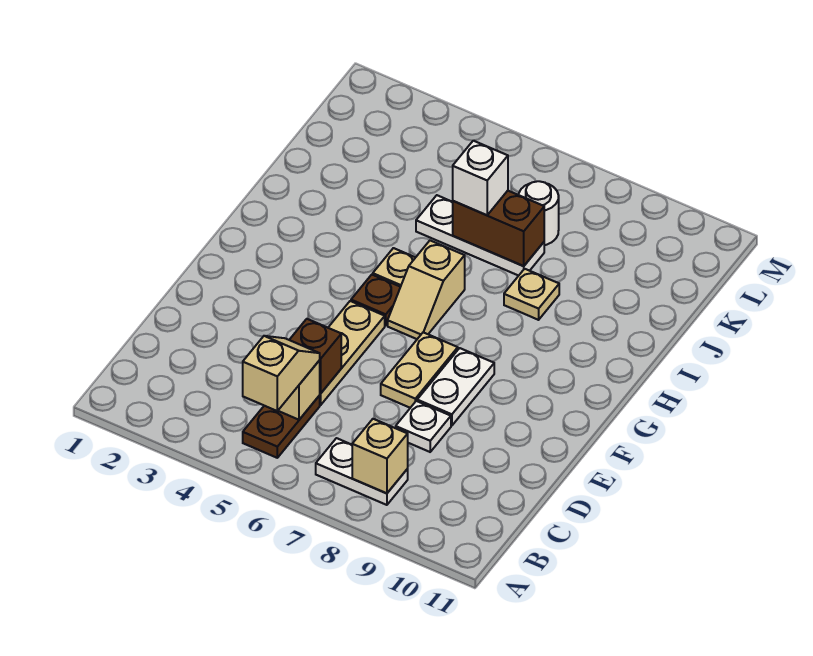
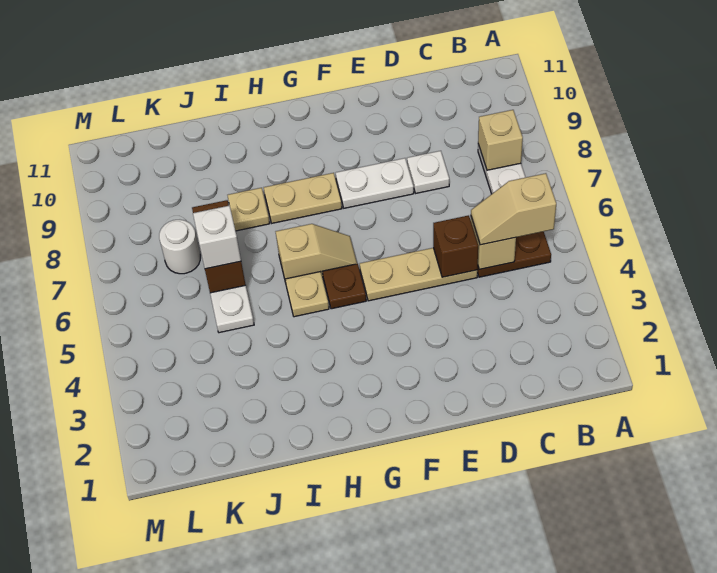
tan plate E7:F7 level 1 -> tan plate G8:H8 level 1

